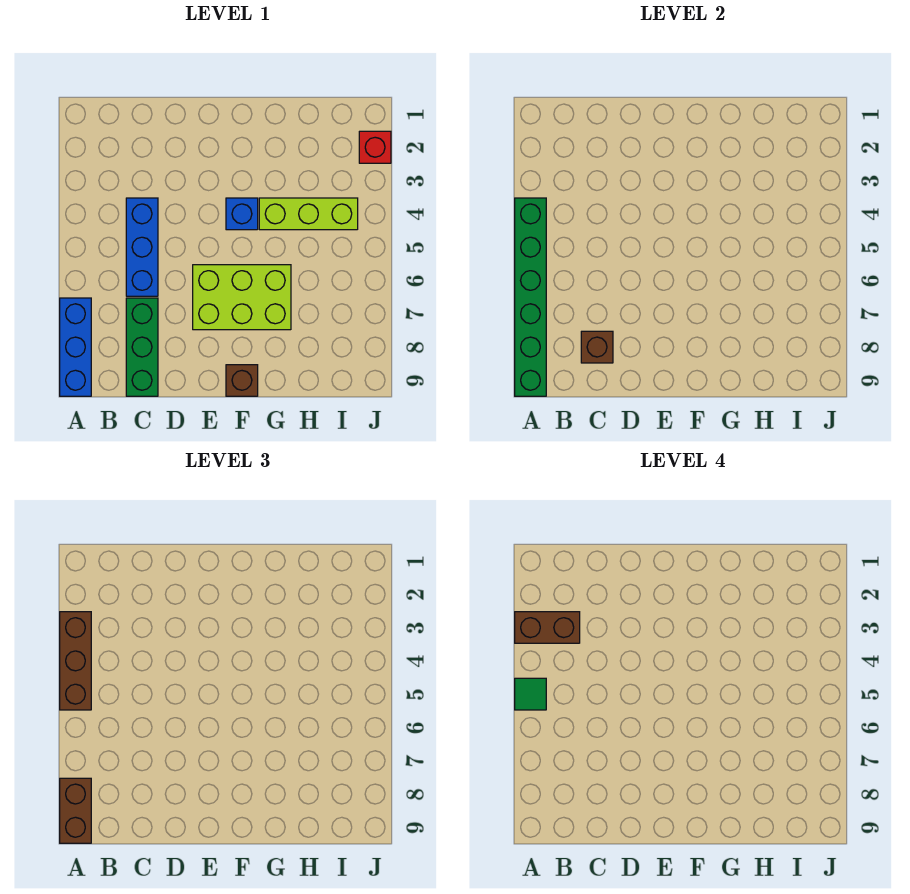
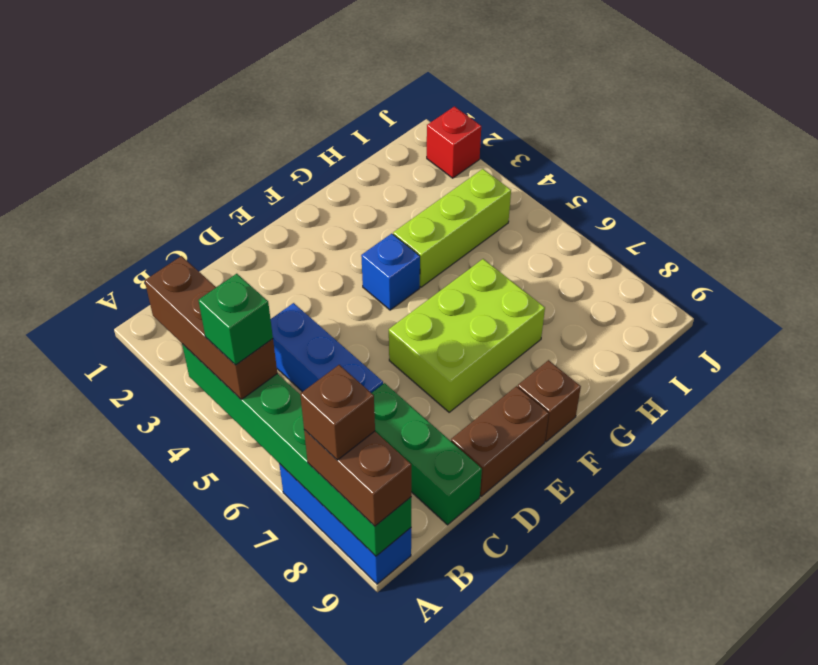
brown brick A3:B3 level 4 -> brown brick D9:E9 level 1
green tile A5 level 4 -> green brick A5 level 4
brown brick C8 level 2 -> brown brick A8 level 4

